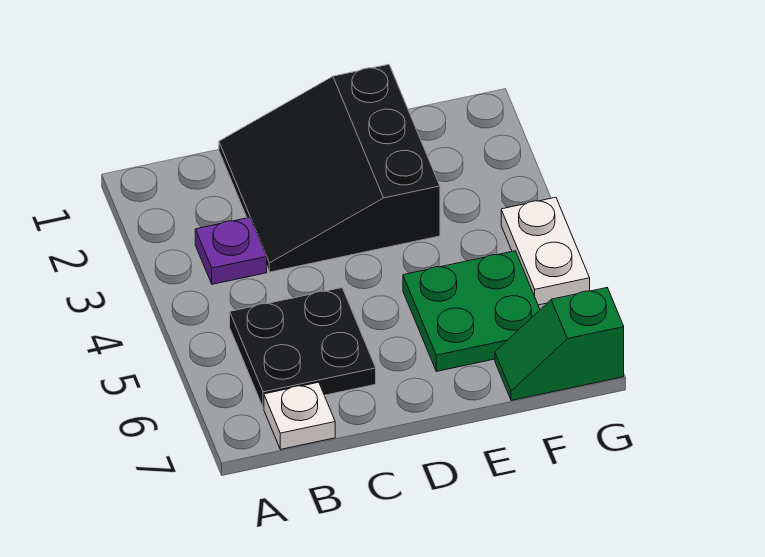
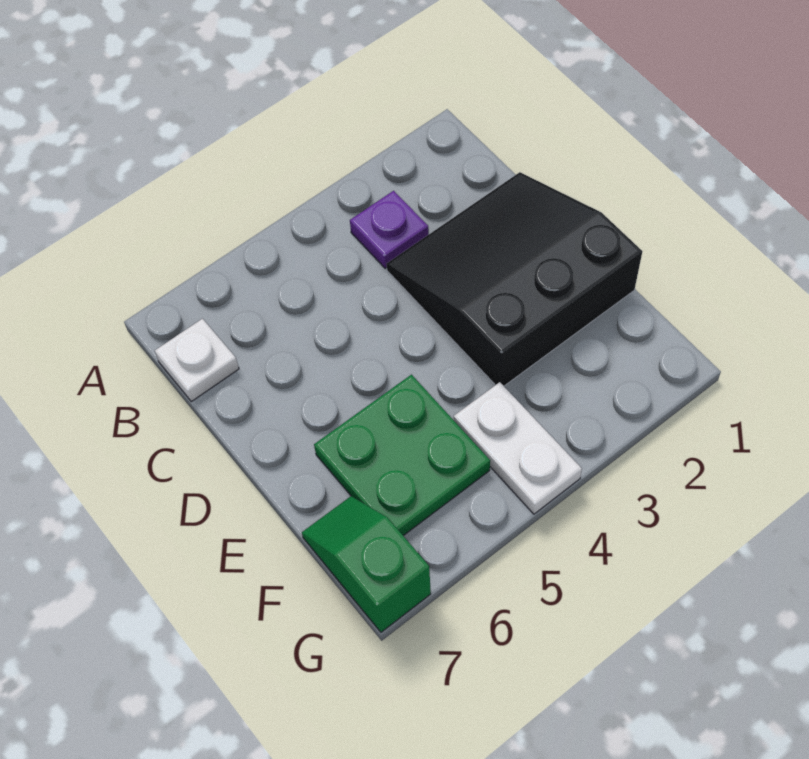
black plate B5:C6 level 1 -> none
white plate G4:G5 level 1 -> white plate F4:G4 level 1

